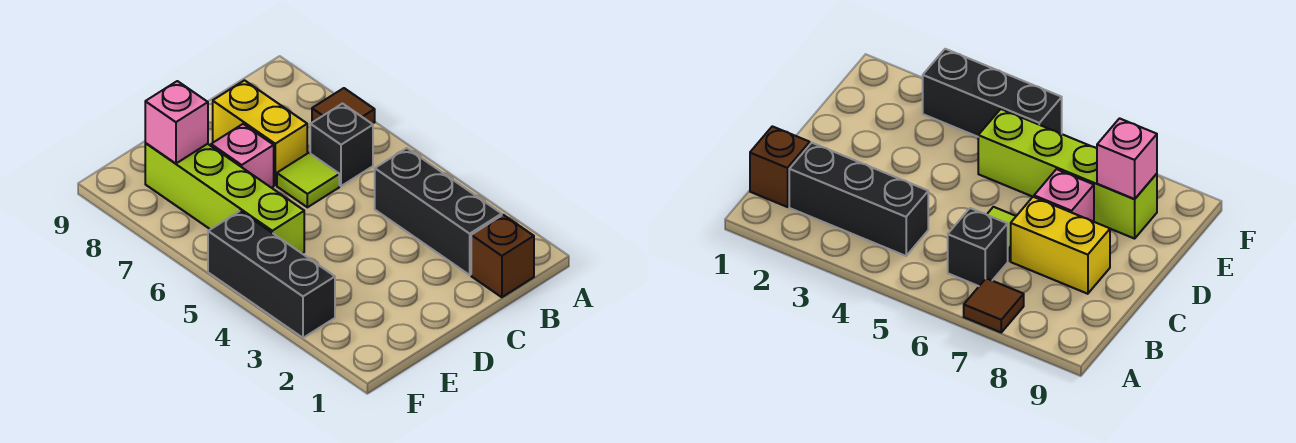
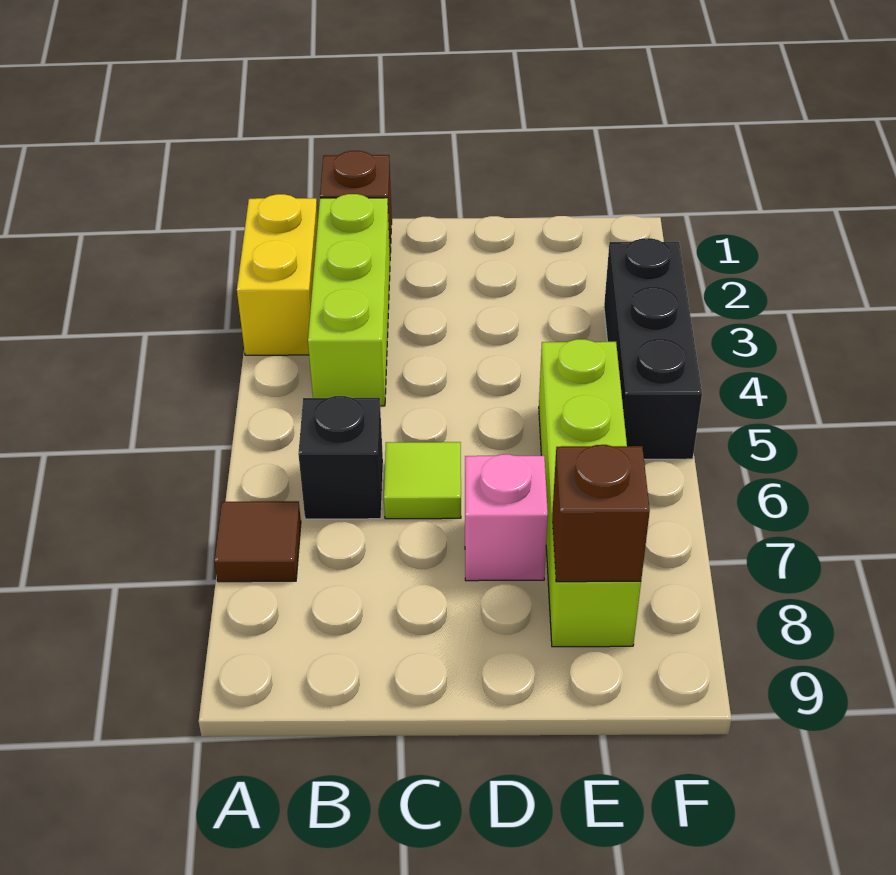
black brick B2:B4 level 1 -> lime brick B2:B4 level 1
yellow brick C7:C8 level 1 -> yellow brick A2:A3 level 1
pink brick E8 level 2 -> brown brick E8 level 2

